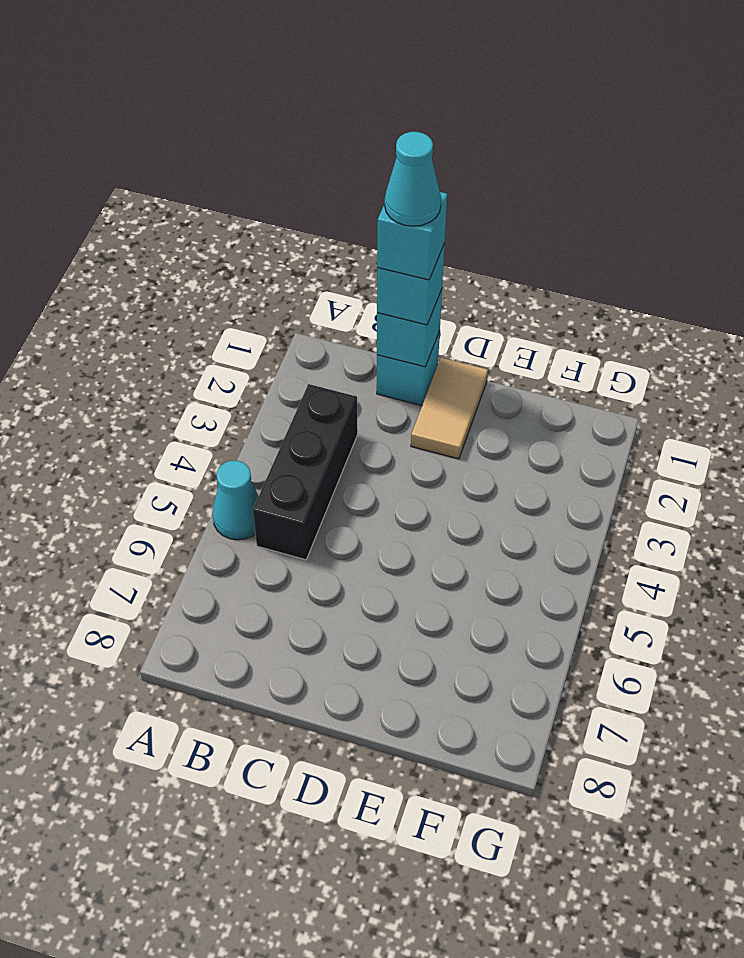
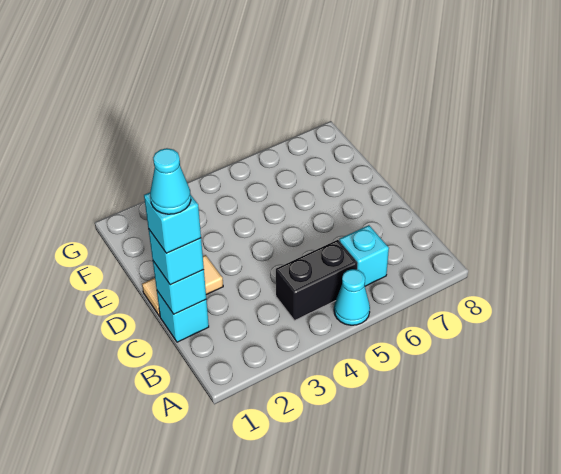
black brick B3:B5 level 1 -> black brick B4:B5 level 1
none -> cyan brick B6 level 1

